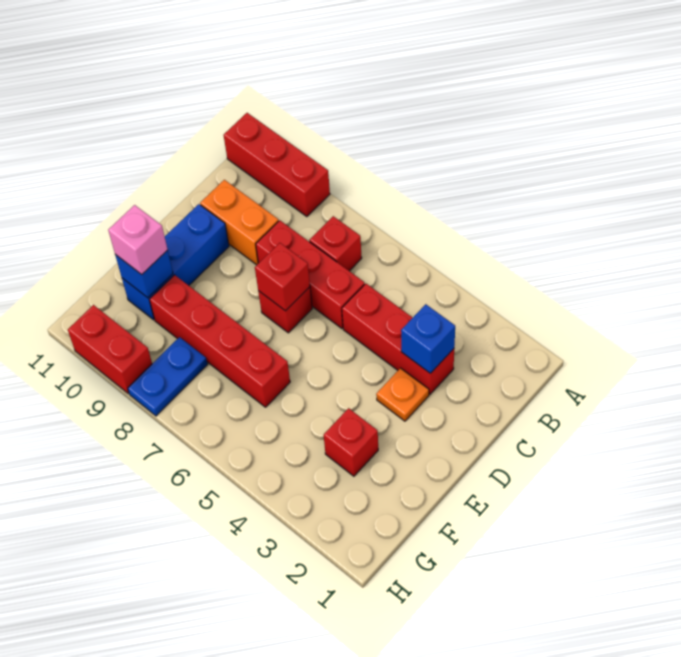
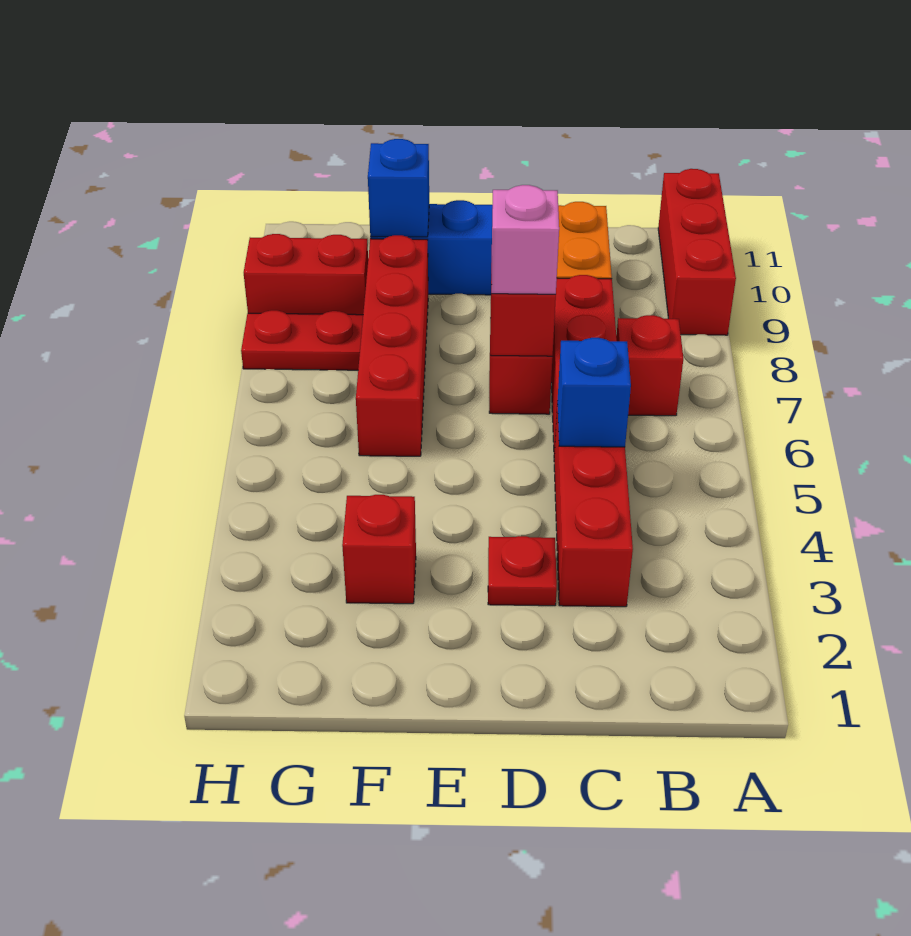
blue brick C3 level 2 -> blue brick C5 level 2
orange plate D3 level 1 -> red plate D3 level 1
pink brick F10 level 3 -> pink brick D7 level 3
blue plate G8:H8 level 1 -> red plate G8:H8 level 1
red brick H9:H10 level 1 -> red brick G9:H9 level 1

